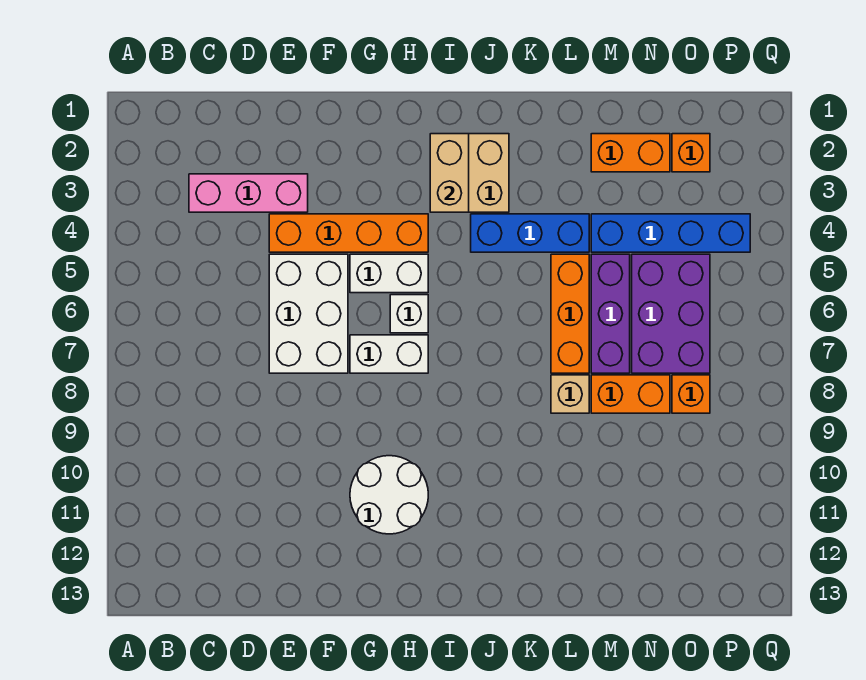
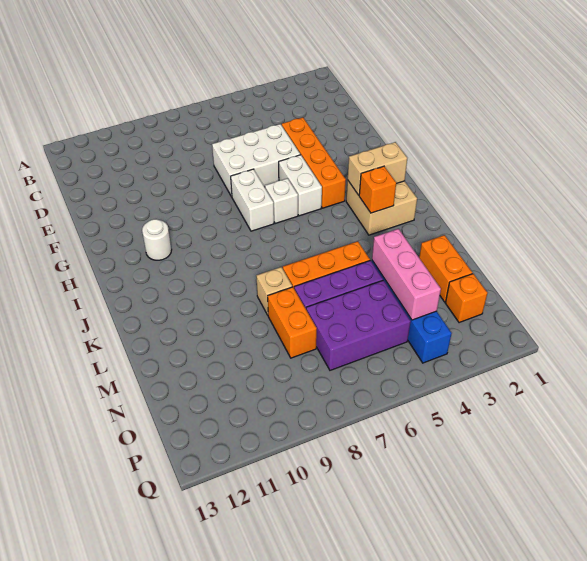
pink brick C3:E3 level 1 -> pink brick M4:O4 level 2
white round brick G10:H11 level 1 -> white round brick H11 level 1
blue brick J4:L4 level 1 -> none
orange brick O8 level 1 -> orange brick J3 level 2

